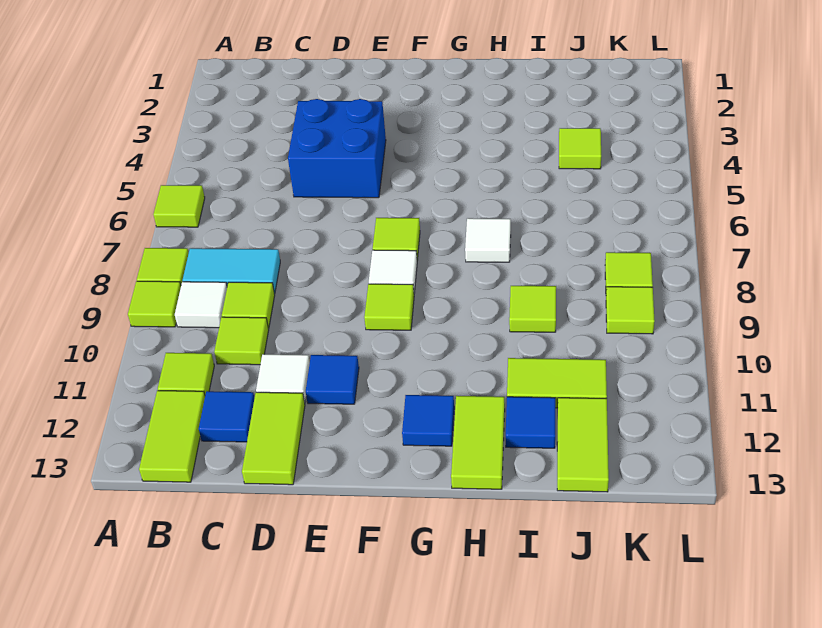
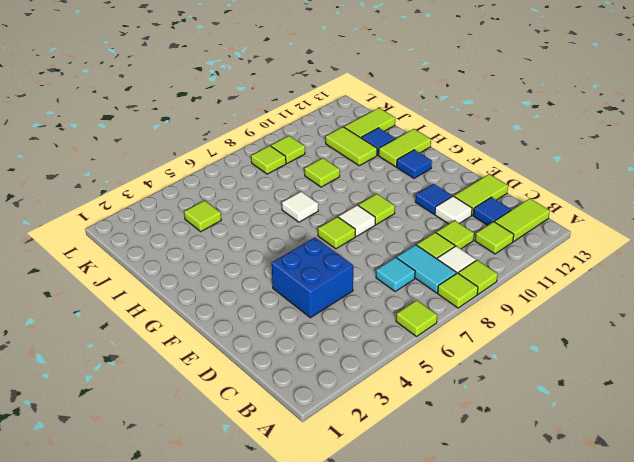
none -> cyan tile C7 level 1

